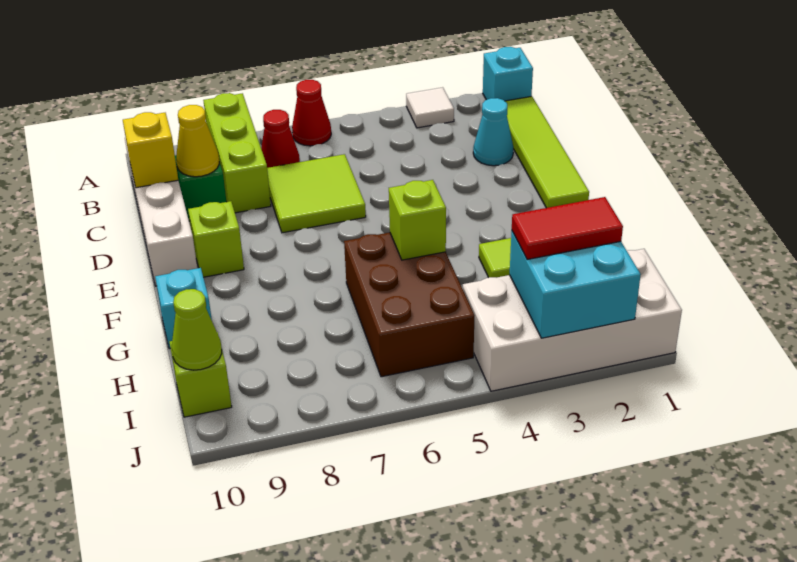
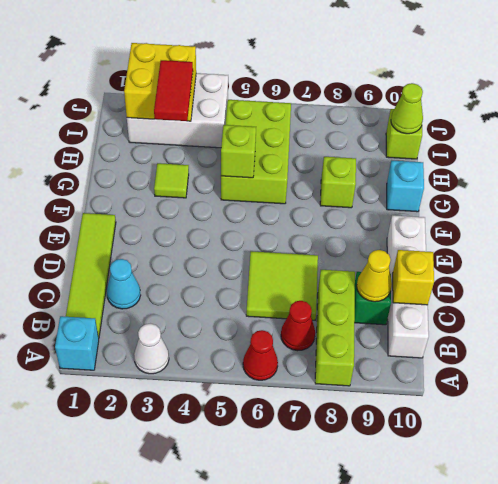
white tile A3 level 1 -> white cone A3 level 1
lime brick E9 level 1 -> lime brick G8 level 1
brown brick G5:I6 level 1 -> lime brick G5:I6 level 1
white brick I1:J4 level 1 -> white brick I2:J4 level 1
cyan brick I2:J3 level 2 -> yellow brick I2:J3 level 2
red tile I2:I3 level 3 -> red tile H3:I3 level 3

